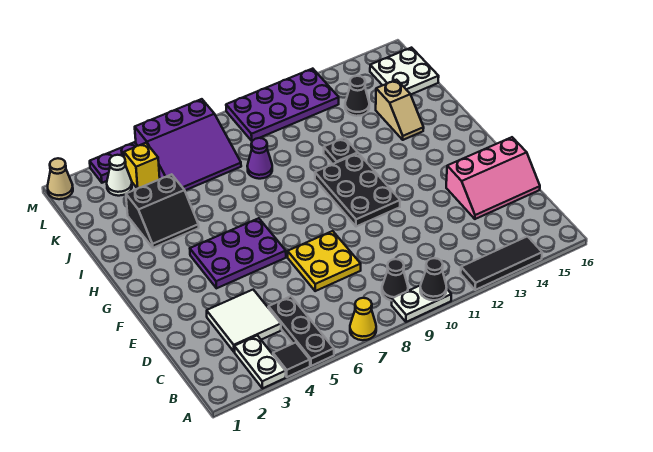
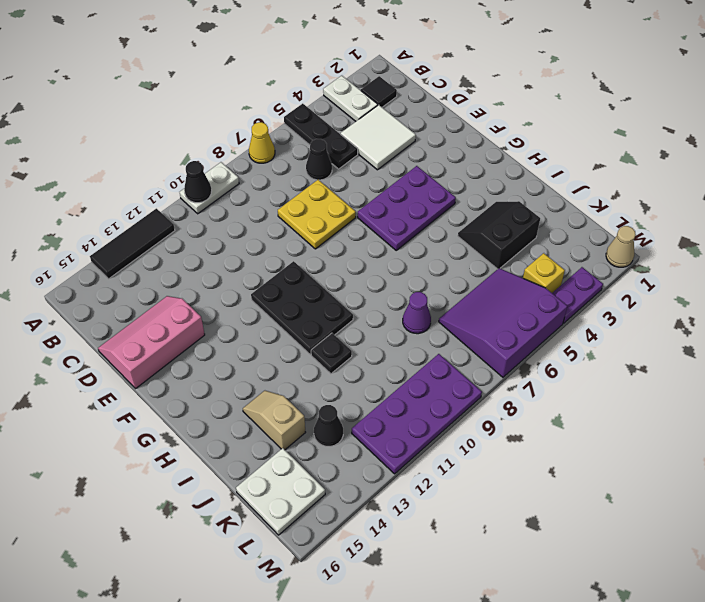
black tile A4 level 1 -> black tile B2 level 1
black cone B9 level 1 -> black cone C6 level 1
white cone L3 level 1 -> none

